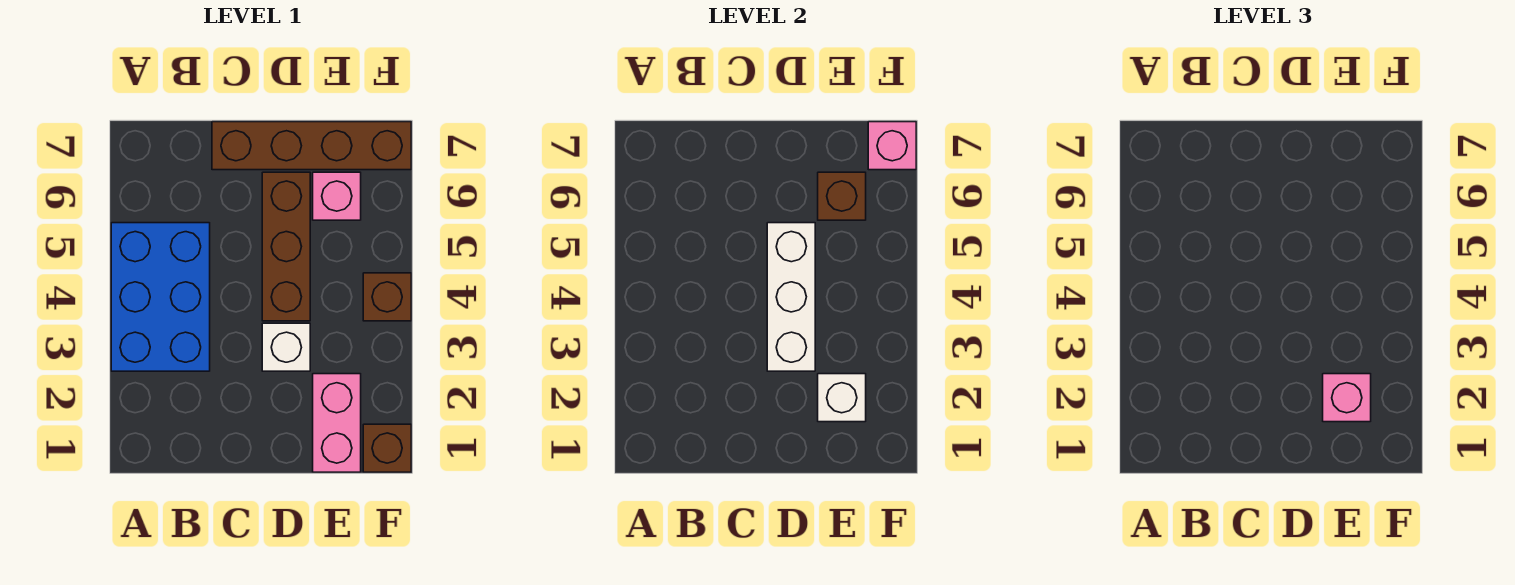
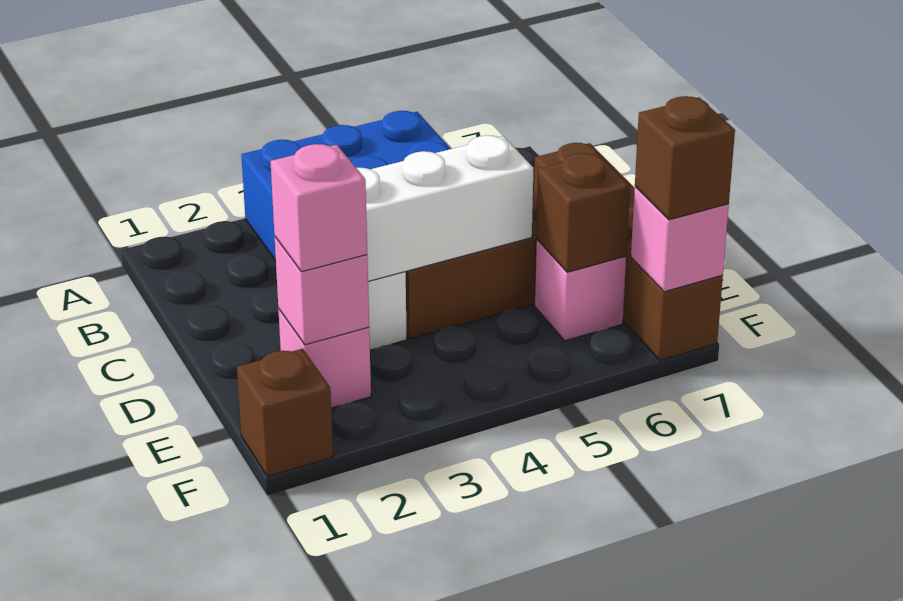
pink brick E1:E2 level 1 -> pink brick E2 level 1
white brick E2 level 2 -> pink brick E2 level 2
brown brick F4 level 1 -> brown brick F7 level 3

